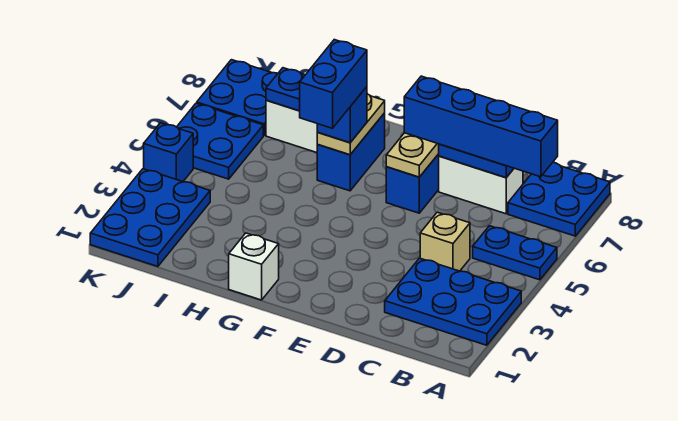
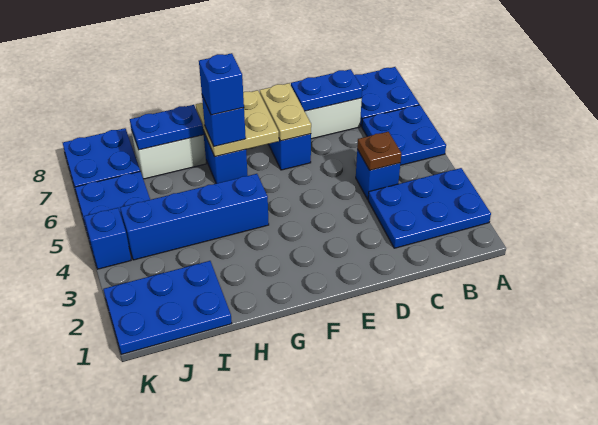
blue plate A5:B5 level 1 -> blue plate A5:B6 level 1
blue brick B7:E7 level 3 -> blue brick G4:J4 level 1
tan brick C4 level 1 -> blue brick C4 level 1
none -> brown plate C4 level 2
white brick G1 level 1 -> none
blue brick G5:G6 level 4 -> blue brick G6 level 4
tan plate G6:G7 level 2 -> tan plate F6:G7 level 2
blue plate J1:K3 level 1 -> blue plate I1:K2 level 1

